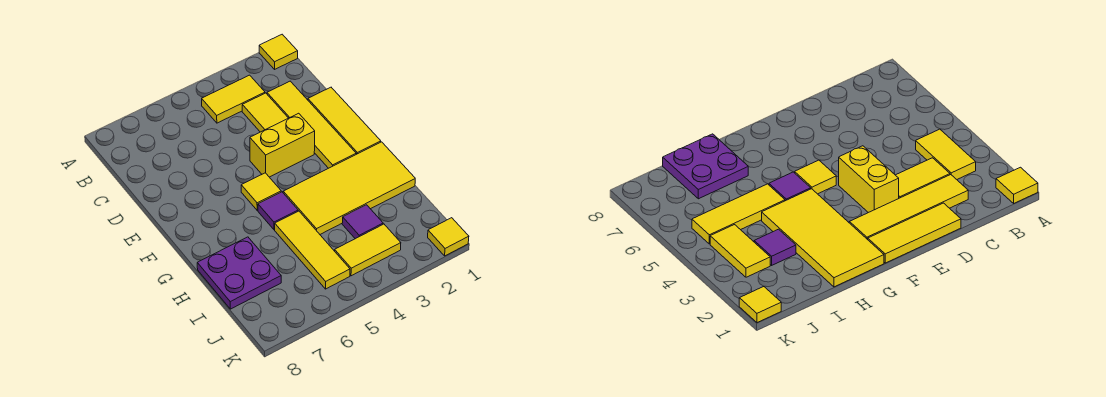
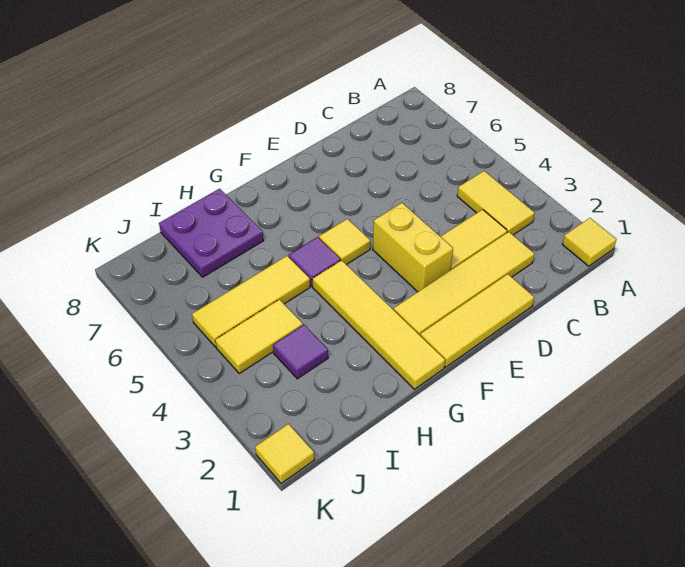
yellow tile G1:H4 level 1 -> yellow tile G1:G4 level 1
yellow tile J3:J4 level 1 -> yellow tile I4:J4 level 1

